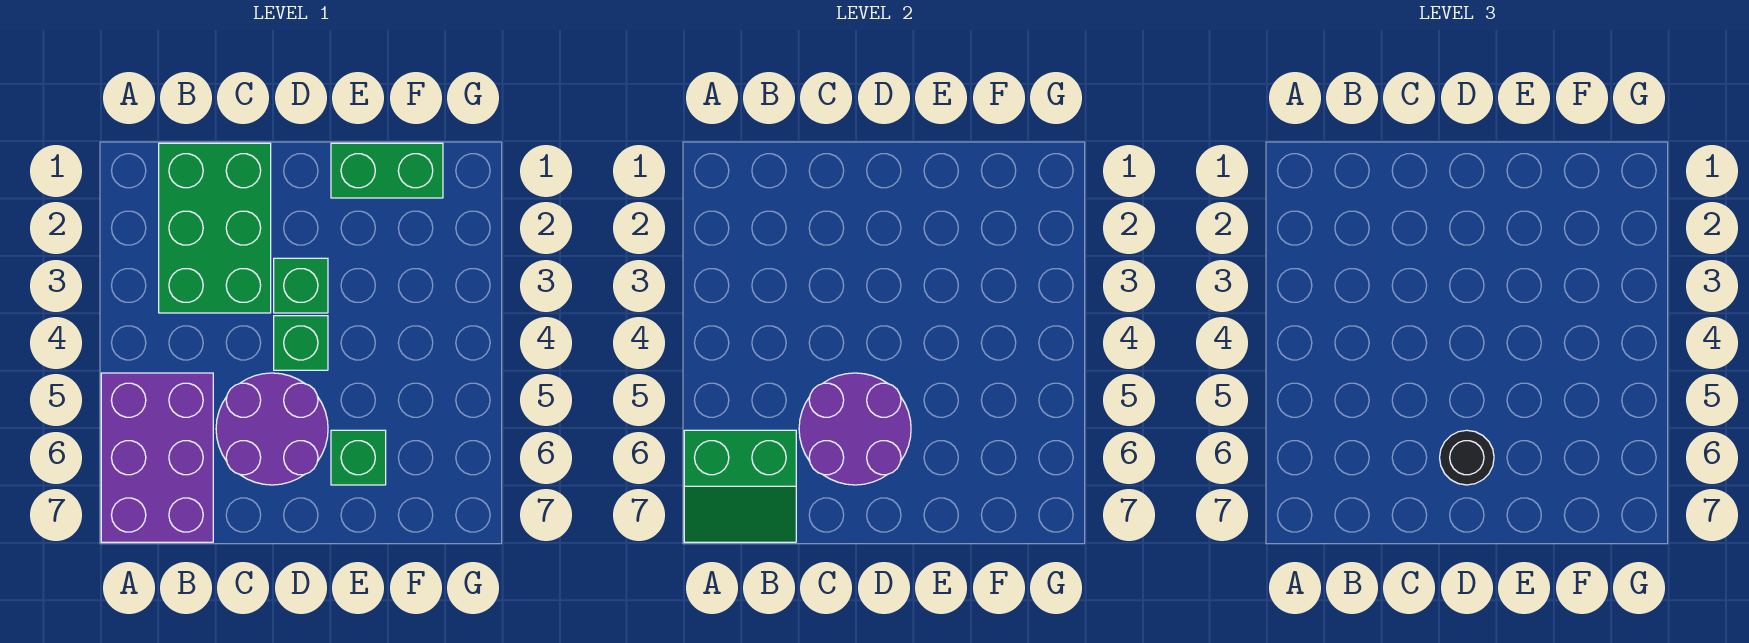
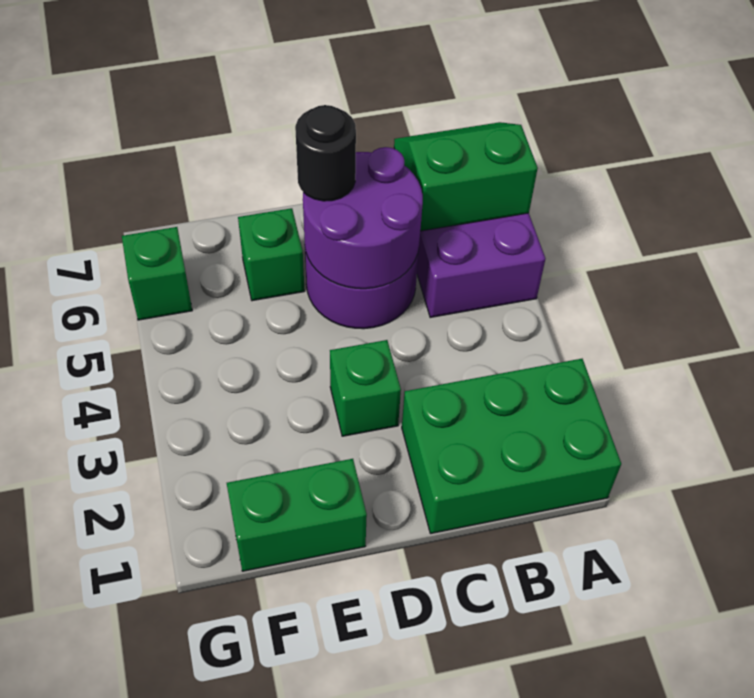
green brick B1:C3 level 1 -> green brick A1:C2 level 1
green brick D4 level 1 -> green brick G6 level 1

